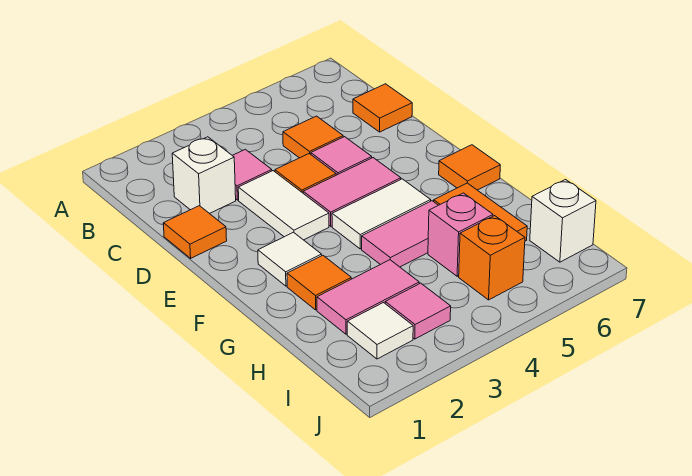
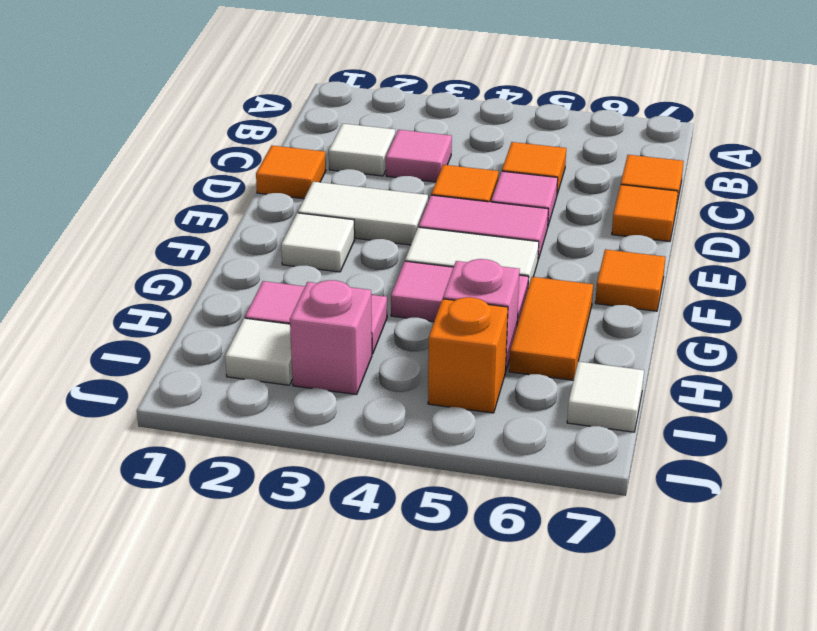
white brick C2 level 1 -> white tile C2 level 1
white tile D3:E3 level 1 -> white tile E2:E3 level 1
orange tile G2 level 1 -> orange tile D7 level 1
pink tile I3 level 1 -> pink brick I3 level 1
white brick I7 level 1 -> white tile I7 level 1

